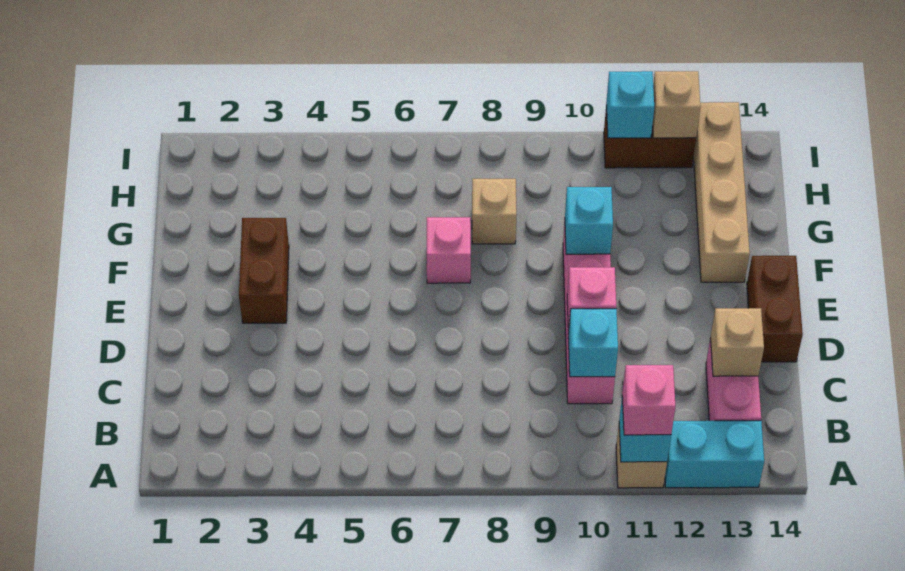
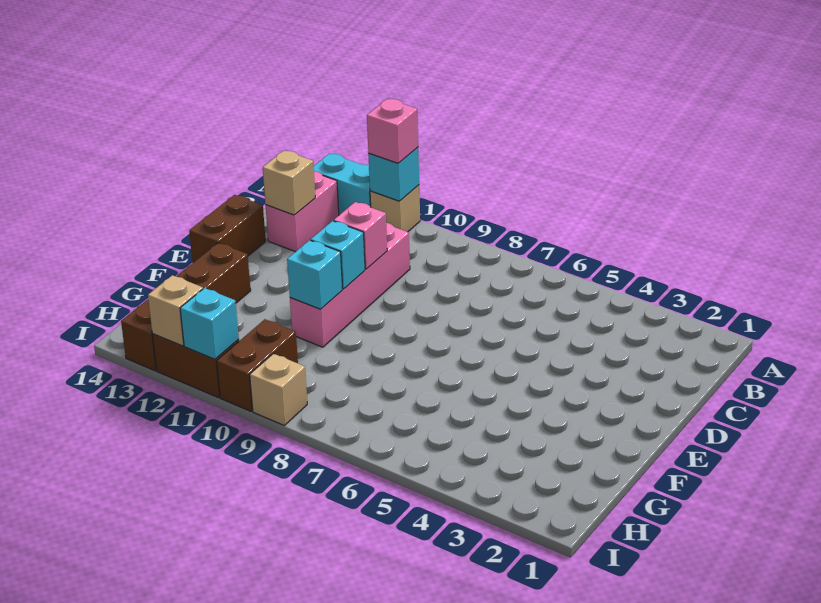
cyan brick C10 level 2 -> cyan brick E10 level 2
brown brick E3:F3 level 1 -> brown brick H10:I10 level 1
pink brick F7 level 1 -> none
tan brick F13:I13 level 1 -> brown brick F13:I13 level 1
tan brick G8 level 1 -> tan brick I9 level 1

